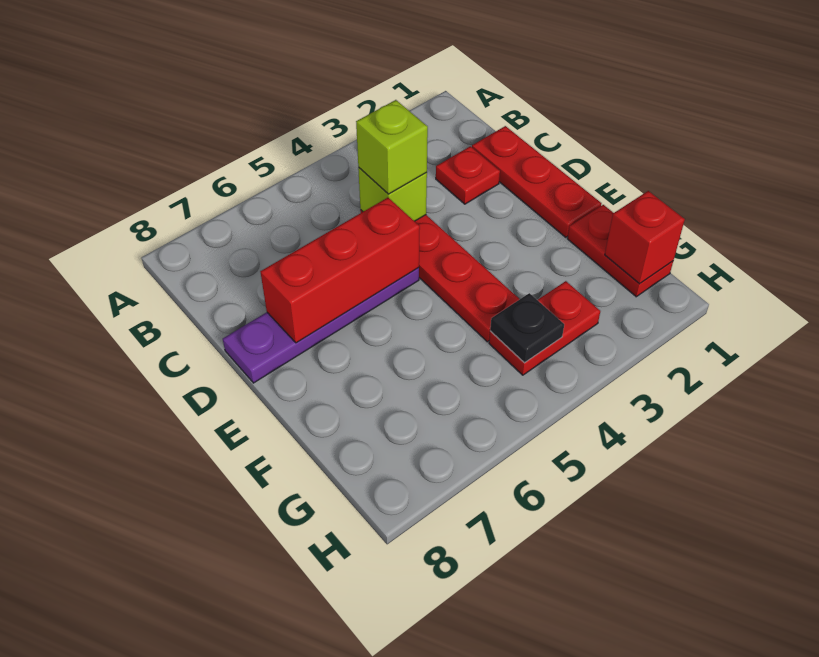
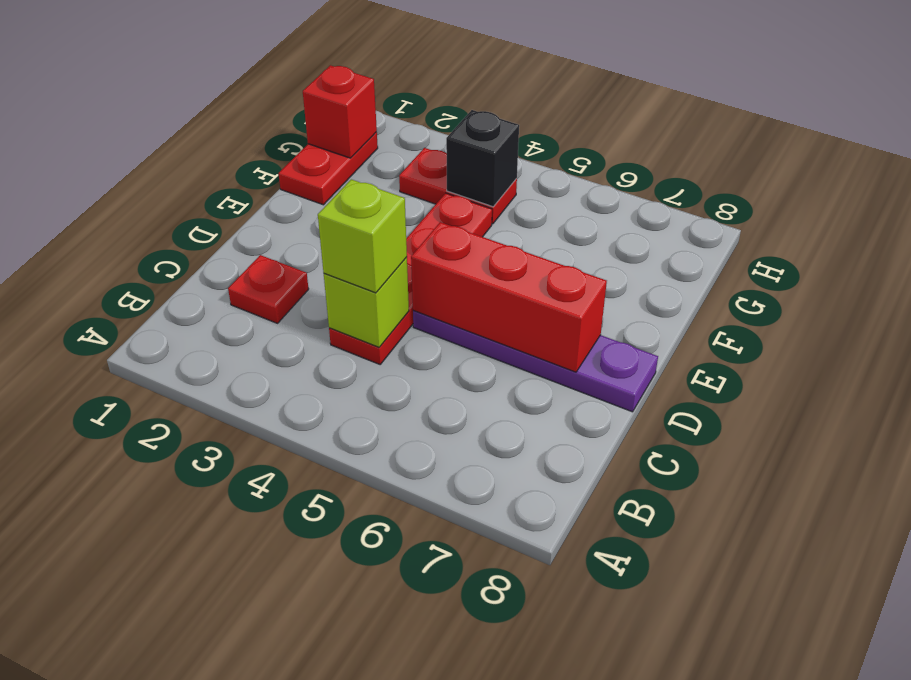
red plate C1:E1 level 1 -> none
black plate G4 level 2 -> black brick G4 level 2

